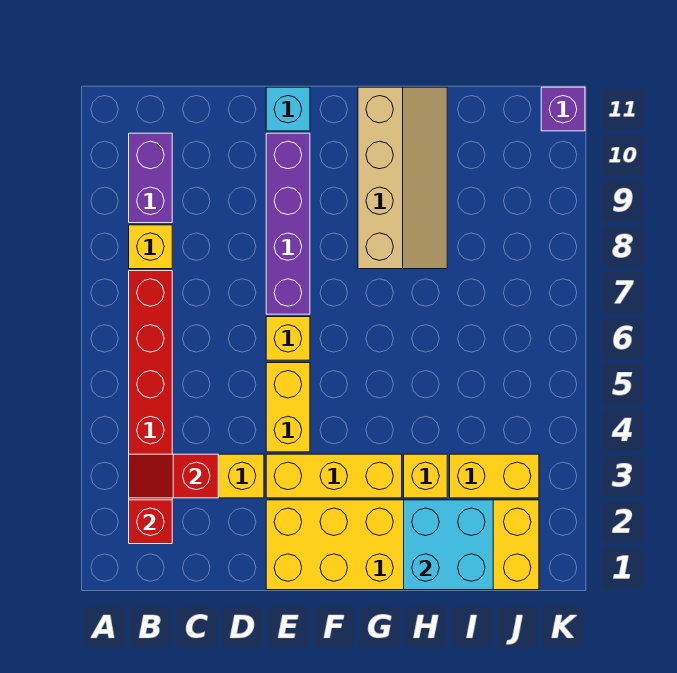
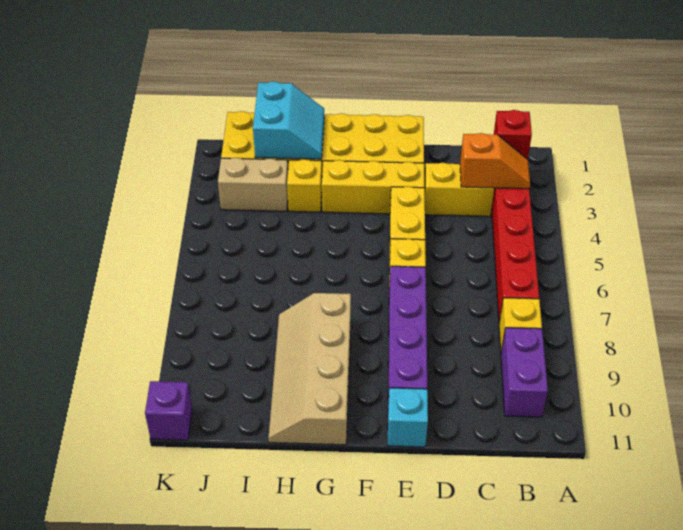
red slope B3:C3 level 2 top C -> orange slope B3:C3 level 2 top C
cyan brick H1:I2 level 2 -> cyan slope H1:I2 level 2 top I
yellow brick I3:J3 level 1 -> tan brick I3:J3 level 1

